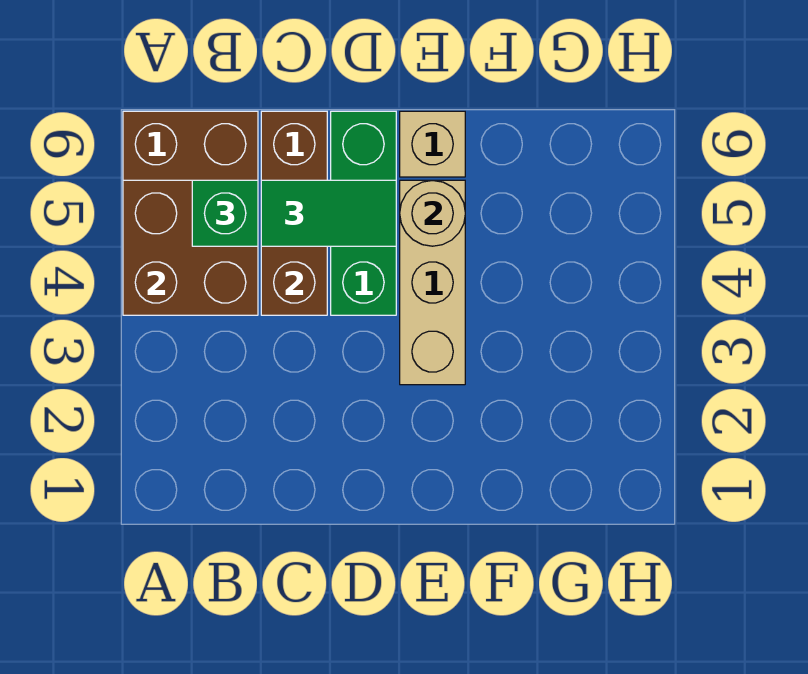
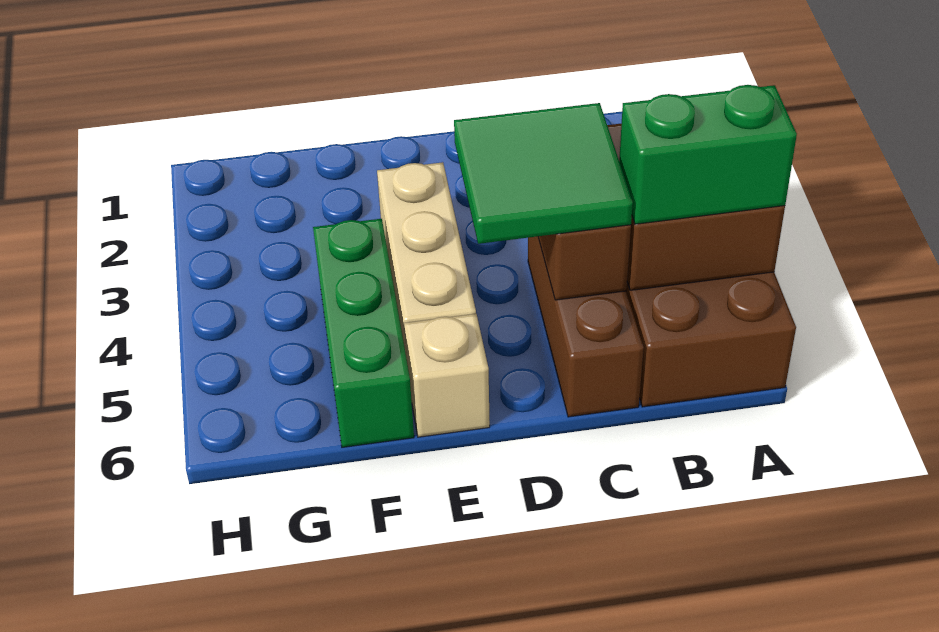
green brick B5 level 3 -> green brick A5:B5 level 3
green tile C5:D5 level 3 -> green tile C4:D5 level 3
green brick D4:D6 level 1 -> green brick F4:F6 level 1
tan round brick E5 level 2 -> none

